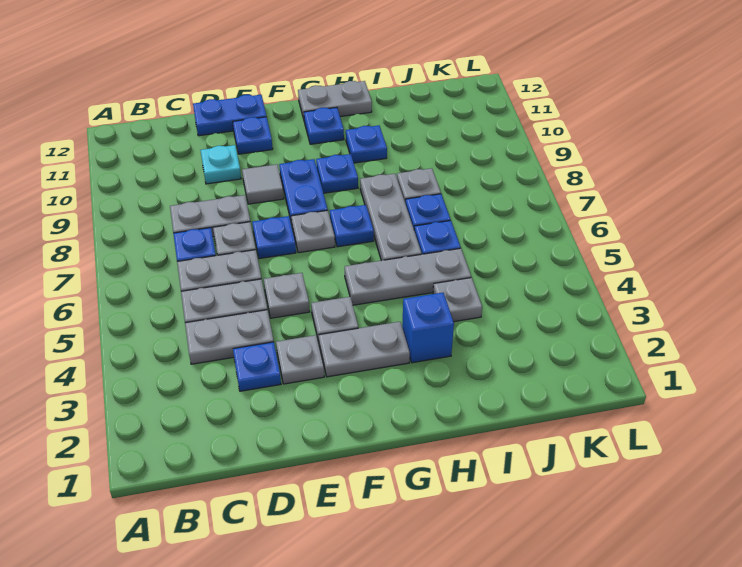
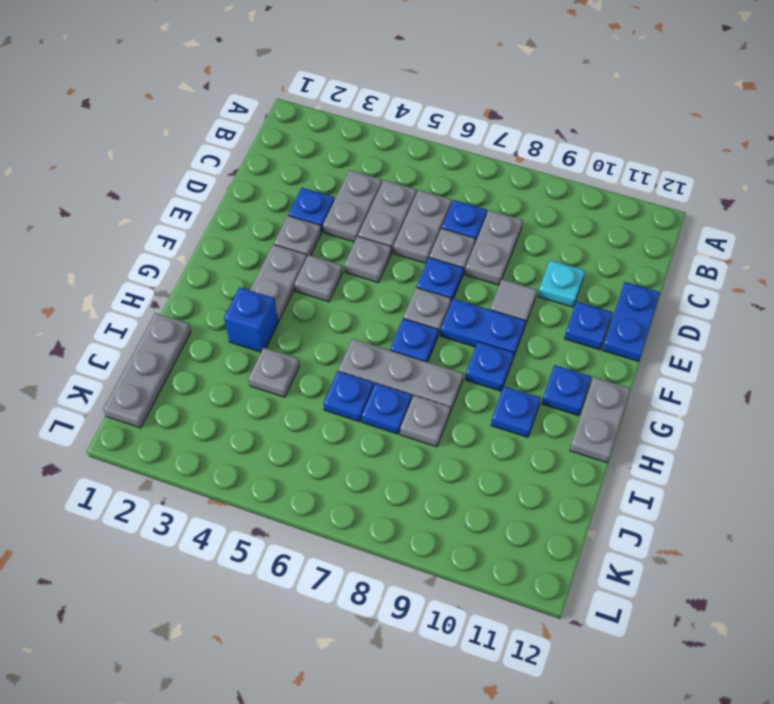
grey plate G5:I5 level 1 -> grey plate I1:K1 level 1

